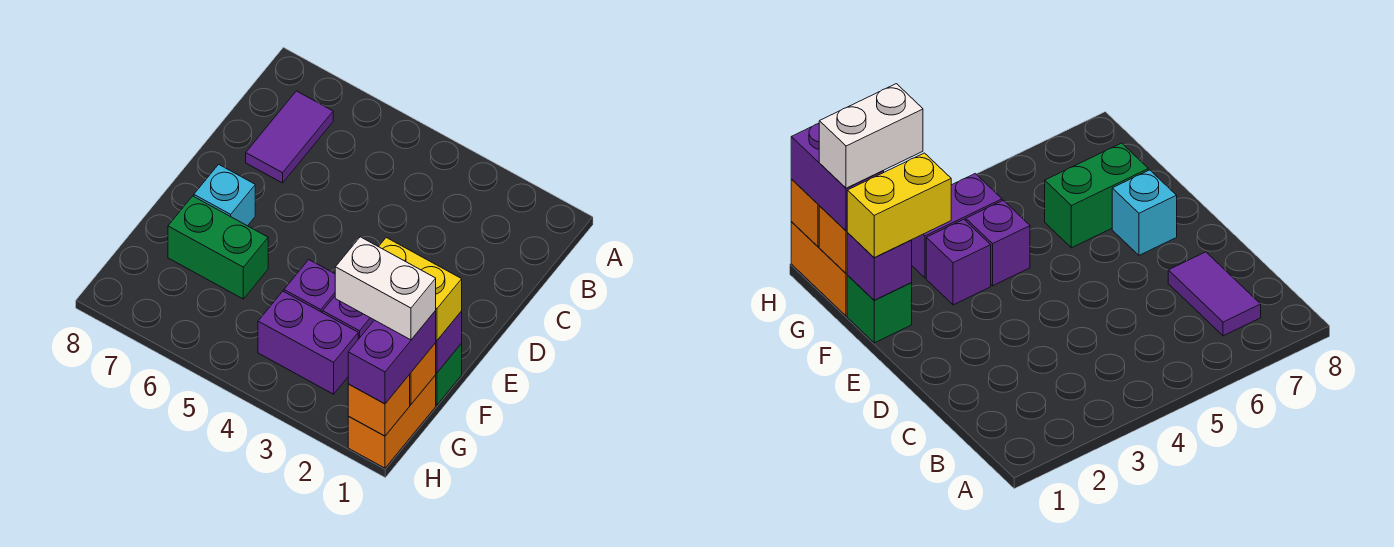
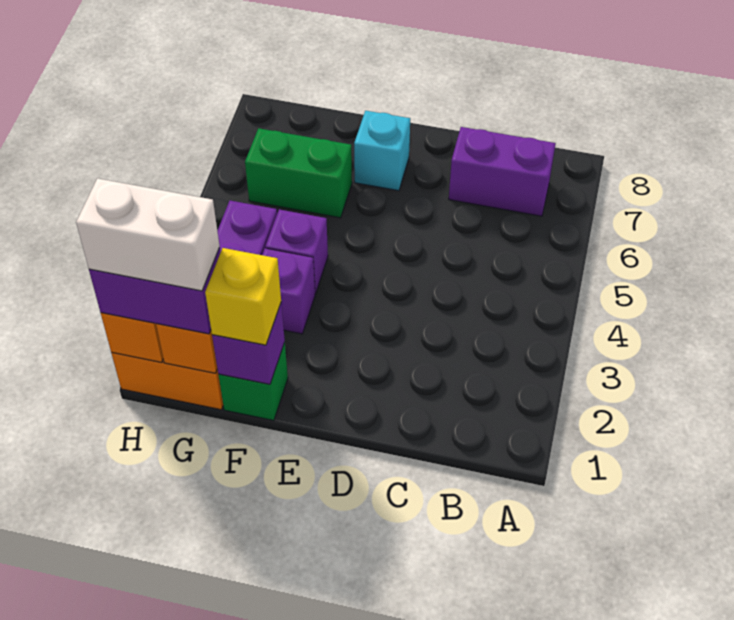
purple tile B7:C7 level 1 -> purple brick B7:C7 level 1
yellow brick F1:F2 level 3 -> yellow brick F1 level 3
green brick F6:F7 level 1 -> green brick F6:G6 level 1
white brick G1:G2 level 4 -> white brick G1:H1 level 4

